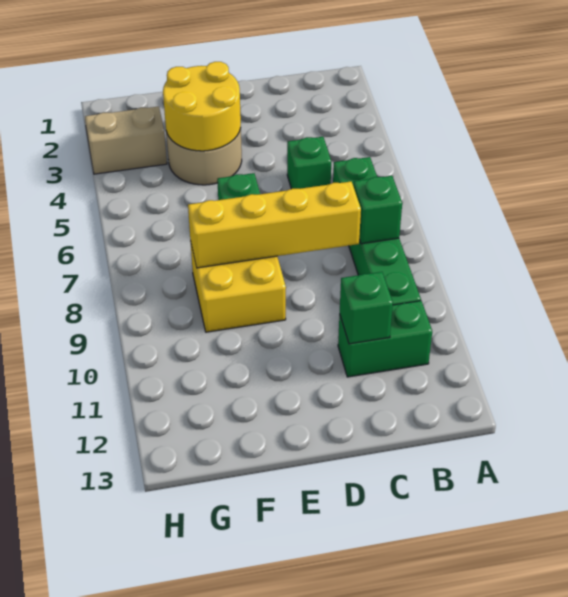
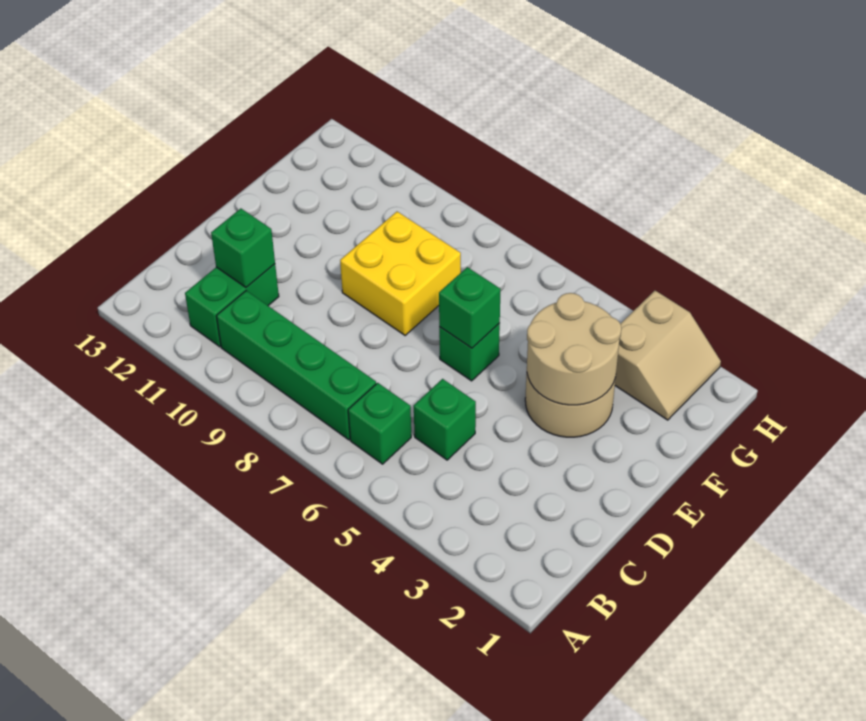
green brick B8 level 2 -> green brick E6 level 2
yellow brick C8:F8 level 2 -> none
yellow round brick E3:F4 level 2 -> tan round brick E3:F4 level 2

